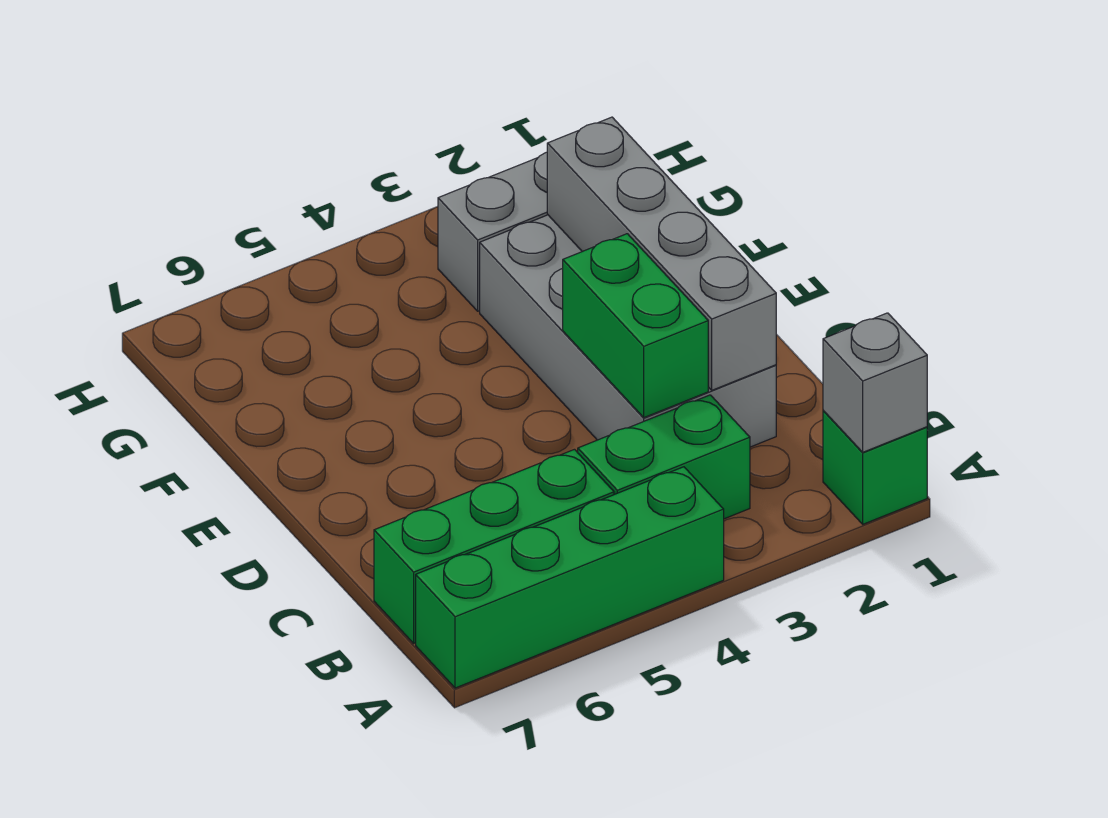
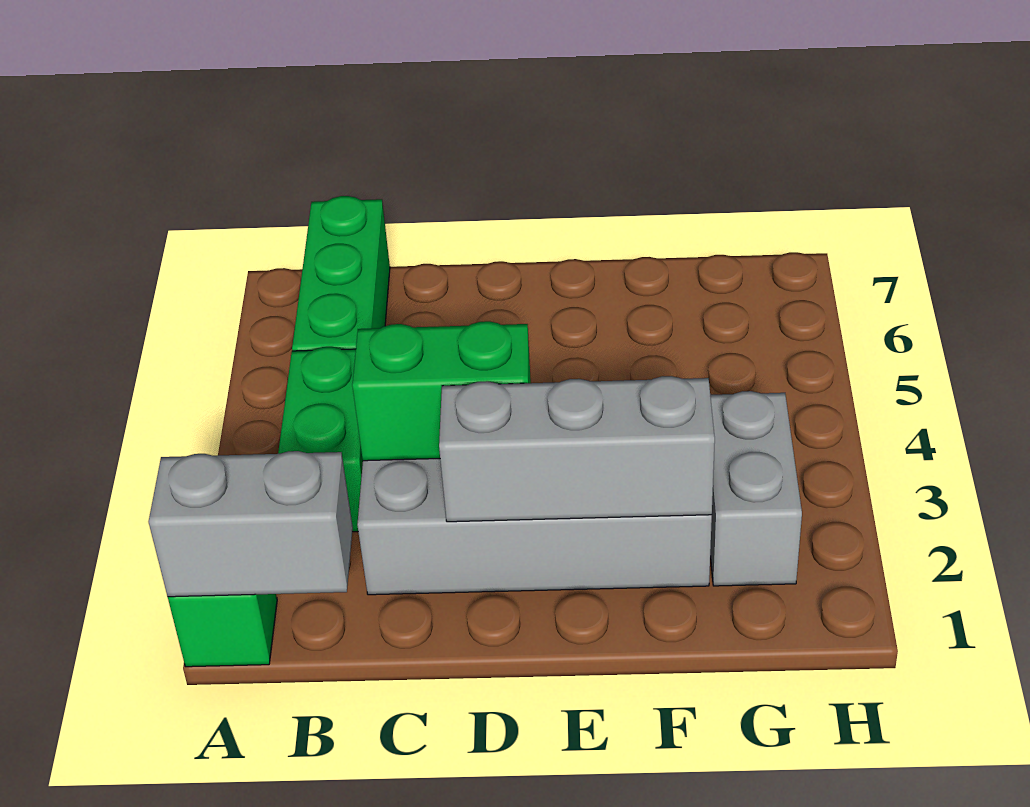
grey brick A1 level 2 -> grey brick A1:B1 level 2
green brick A4:A7 level 1 -> none
grey brick C2:F2 level 2 -> grey brick D2:F2 level 2

